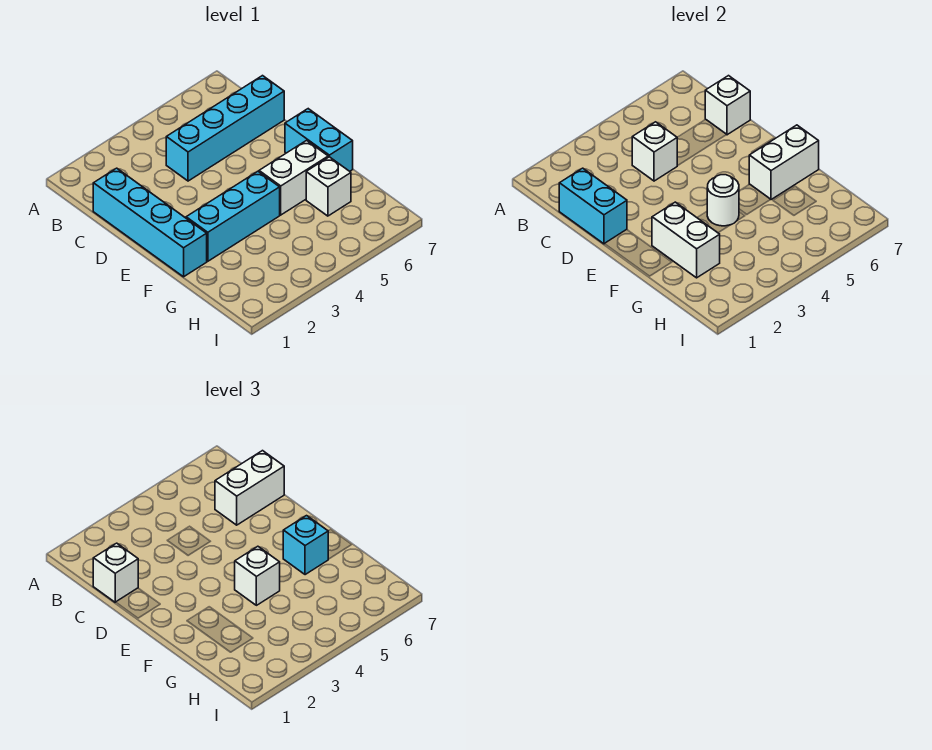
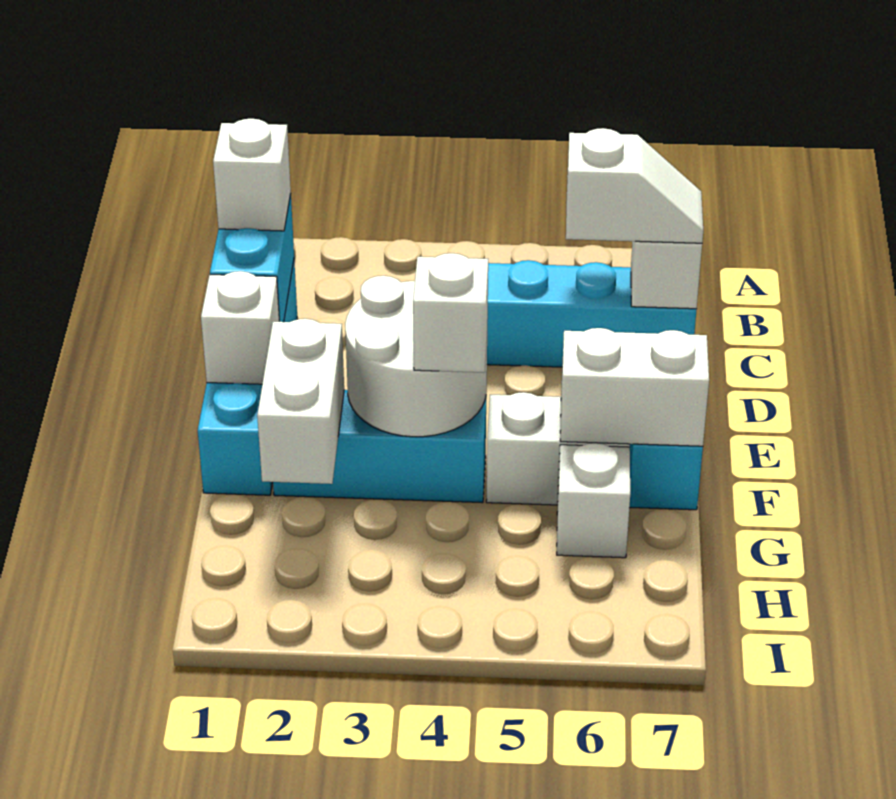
white brick C4 level 2 -> white brick E1 level 2
white brick C6:C7 level 3 -> white slope C6:C7 level 3 top 6
white round brick F4 level 2 -> white round brick E3:F4 level 2
cyan brick F6 level 3 -> none

